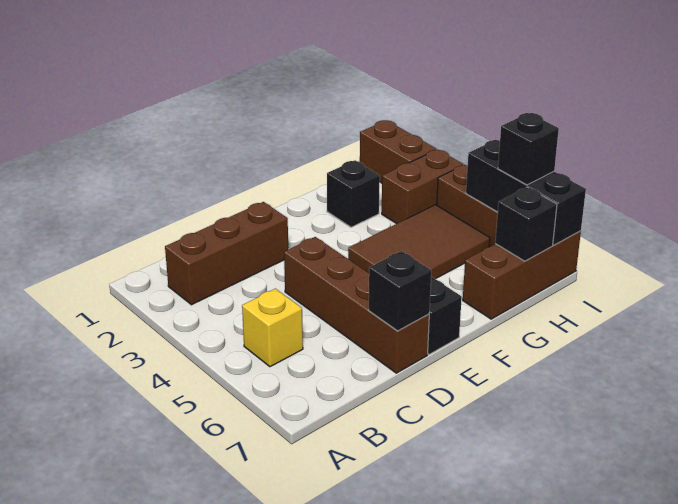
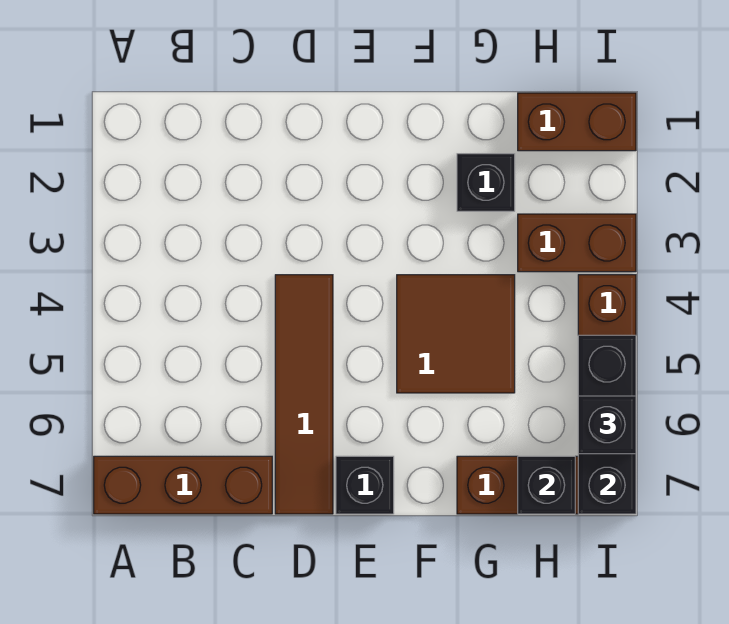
brown brick B2:D2 level 1 -> brown brick A7:C7 level 1
yellow brick B5 level 1 -> none
brown brick D4:D7 level 1 -> brown tile D4:D7 level 1
black brick D7 level 2 -> none
brown tile F4:H5 level 1 -> brown tile F4:G5 level 1
brown brick I1:I2 level 1 -> brown brick H1:I1 level 1

